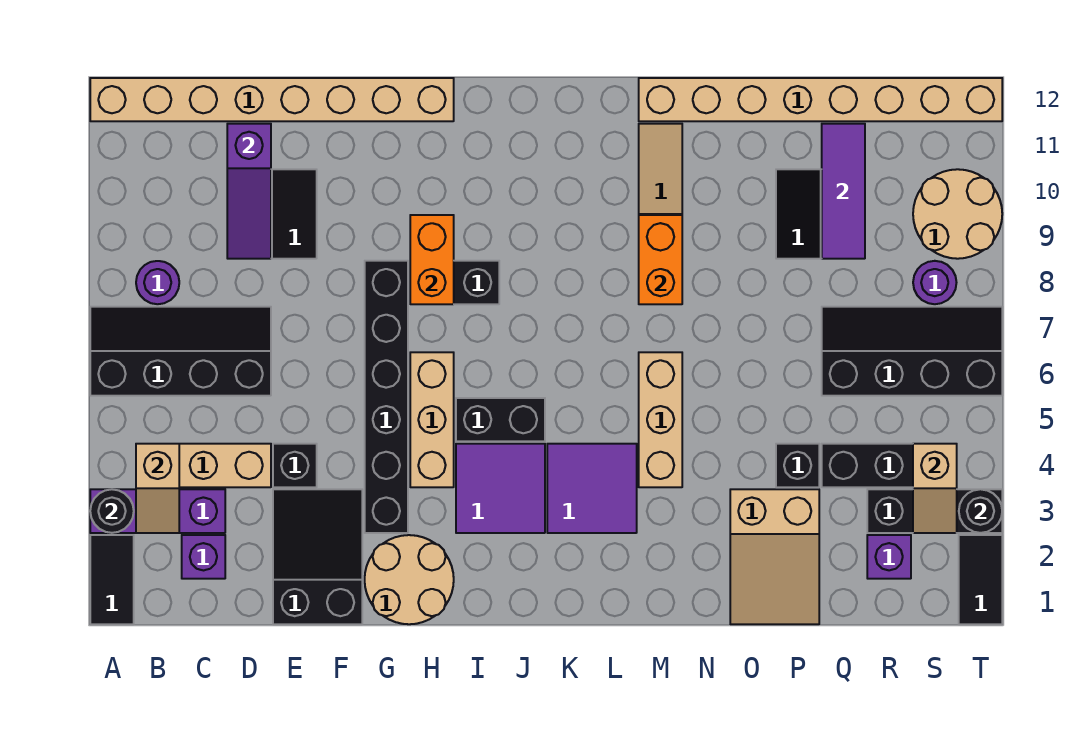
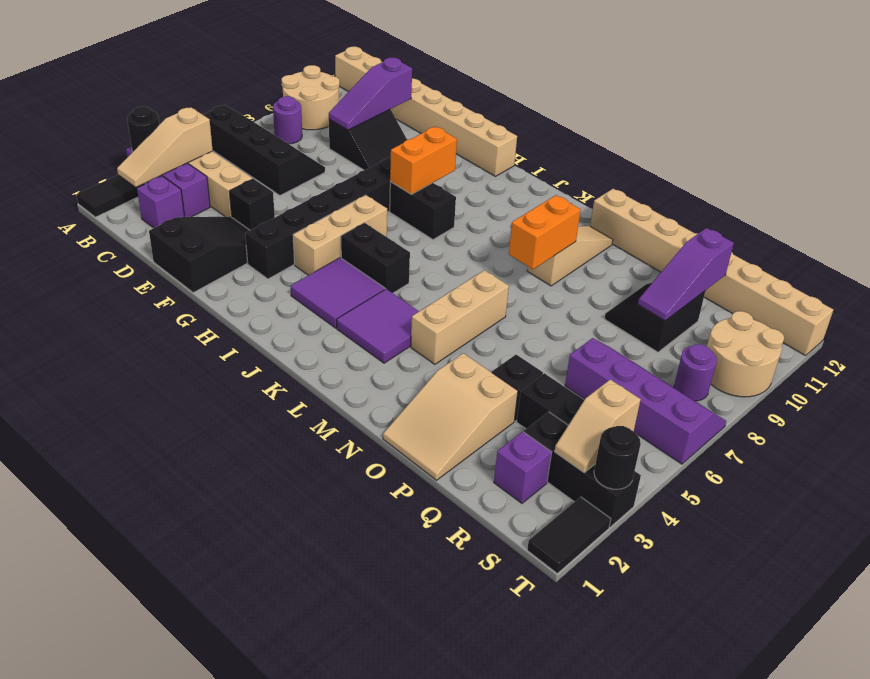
tan slope B3:B4 level 2 top 4 -> tan slope B2:B4 level 2 top 4
tan round brick G1:H2 level 1 -> tan round brick A9:B10 level 1
black slope Q6:T7 level 1 top 6 -> purple slope Q6:T7 level 1 top 6
purple tile Q9:Q11 level 2 -> purple slope Q9:Q11 level 2 top 11

